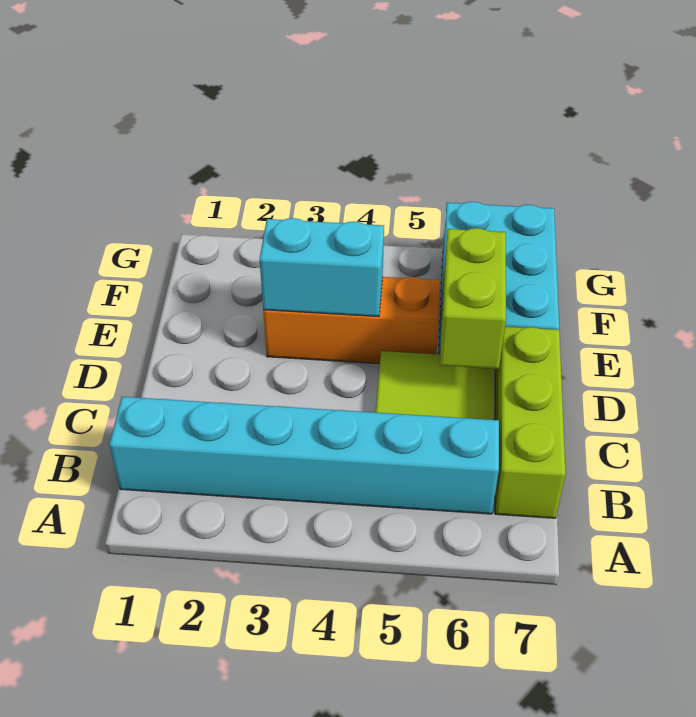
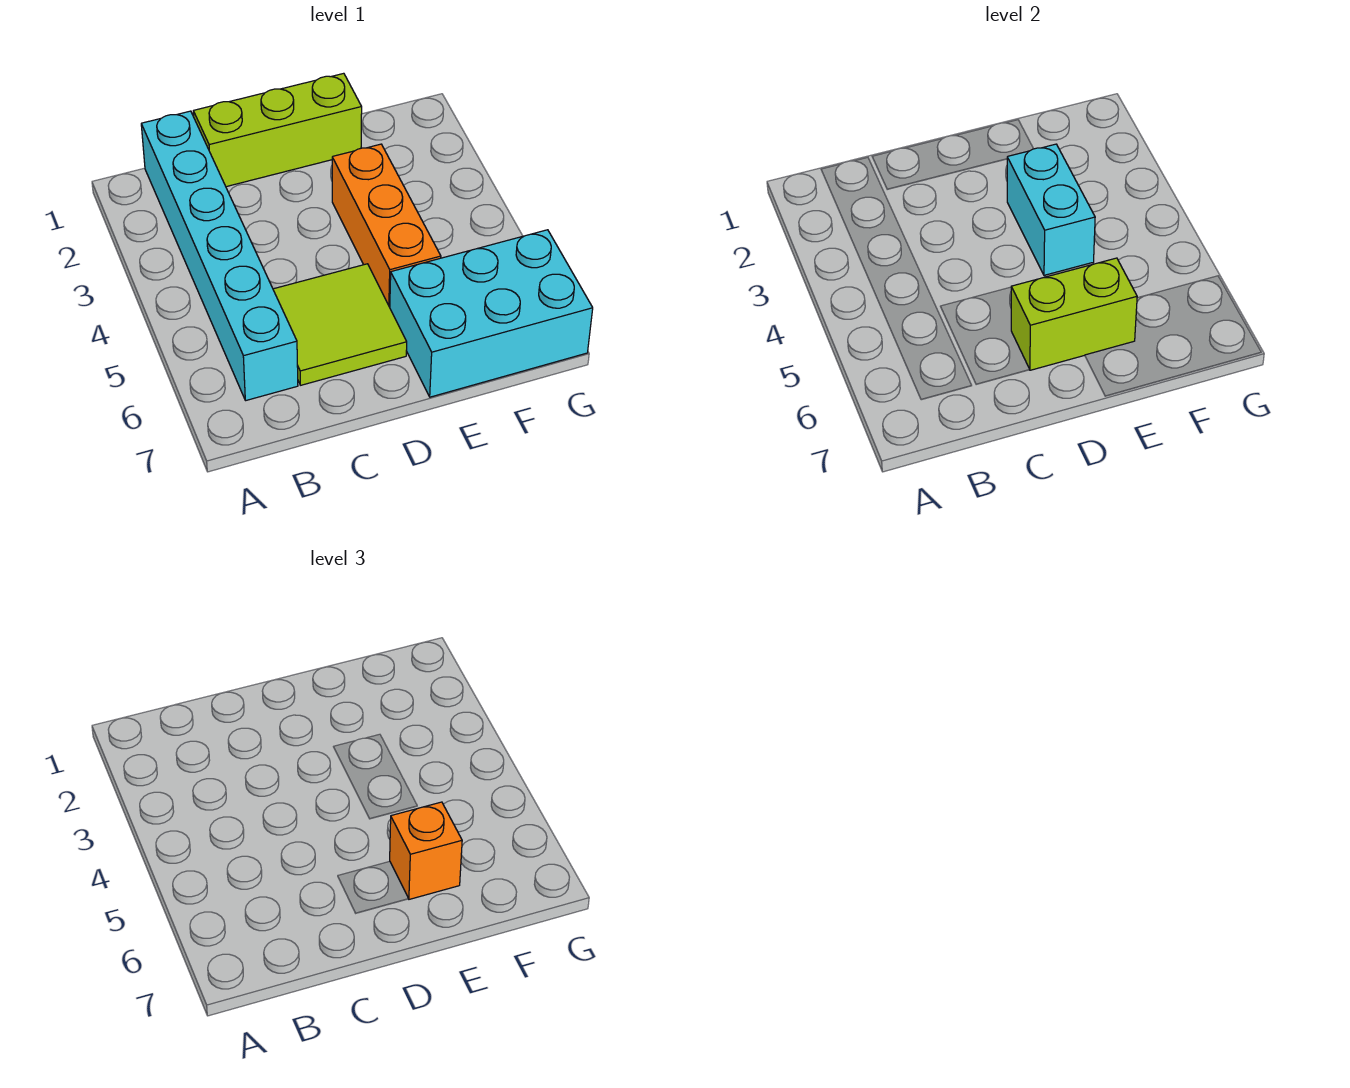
lime brick B7:D7 level 1 -> lime brick C1:E1 level 1
none -> orange brick E6 level 3

